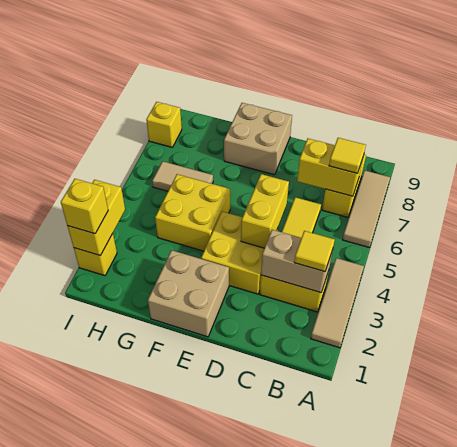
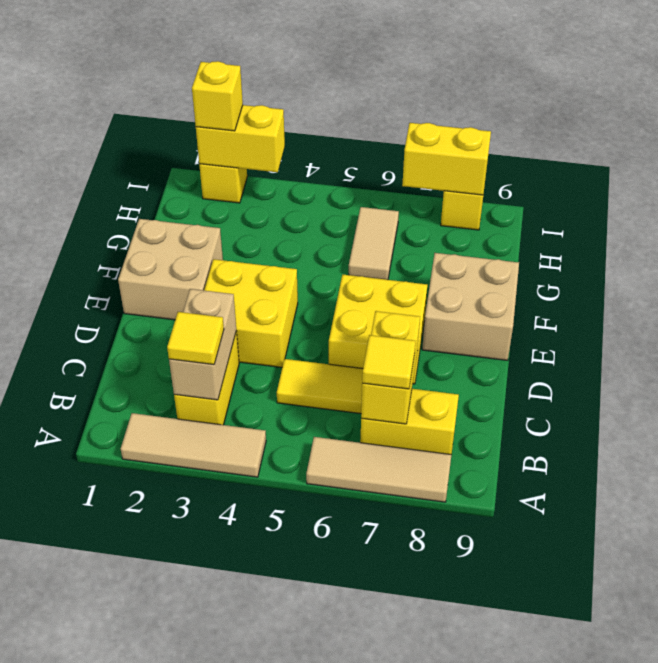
yellow brick D4:D5 level 2 -> yellow brick I7:I8 level 2
yellow brick F4:G5 level 1 -> yellow brick D6:E7 level 1

